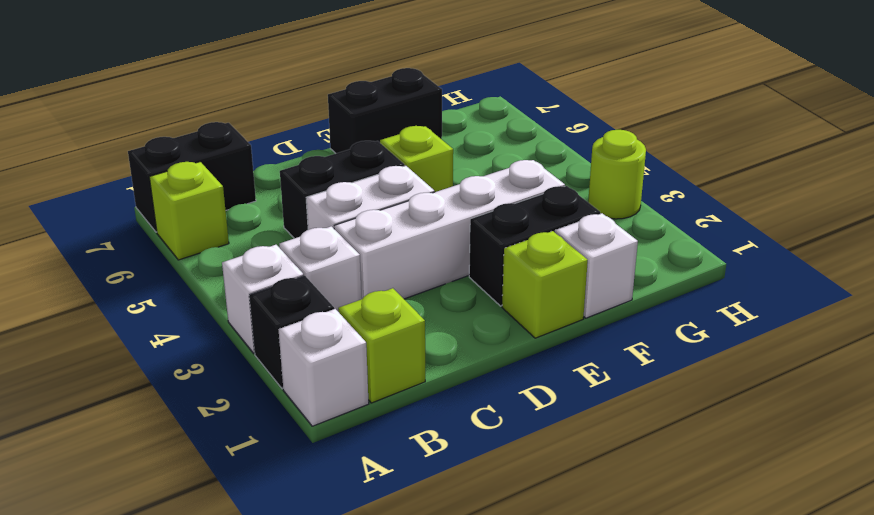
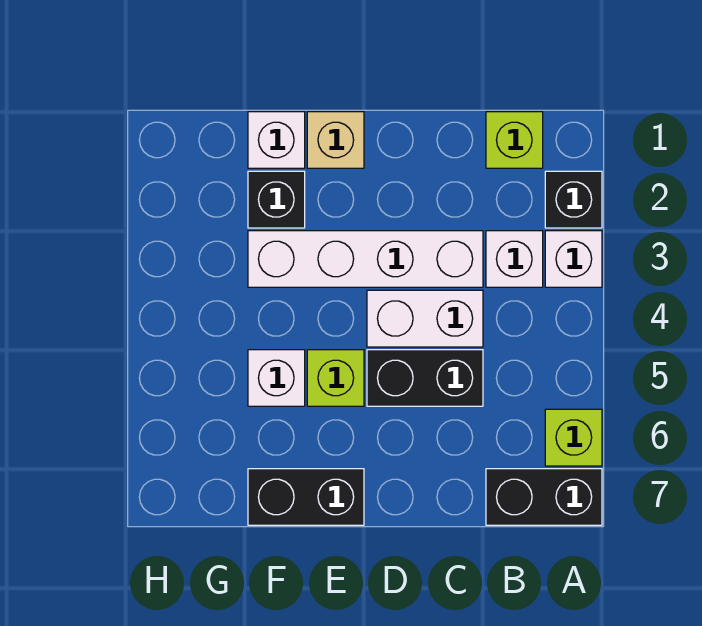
white brick A1 level 1 -> white brick F5 level 1
lime brick E1 level 1 -> tan brick E1 level 1
black brick E2:F2 level 1 -> black brick F2 level 1
lime round brick H3 level 1 -> none

